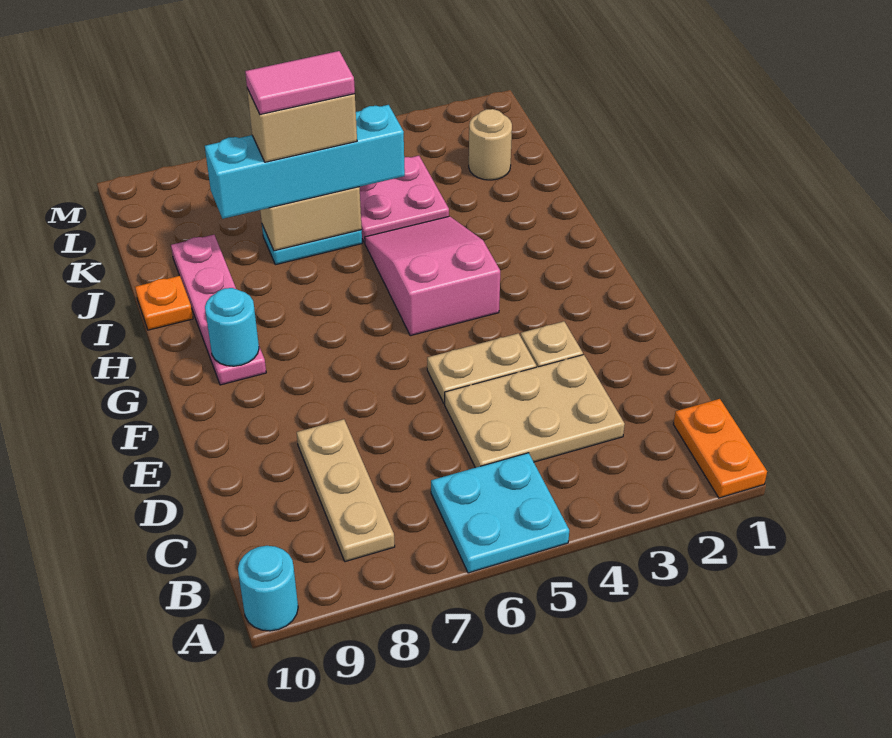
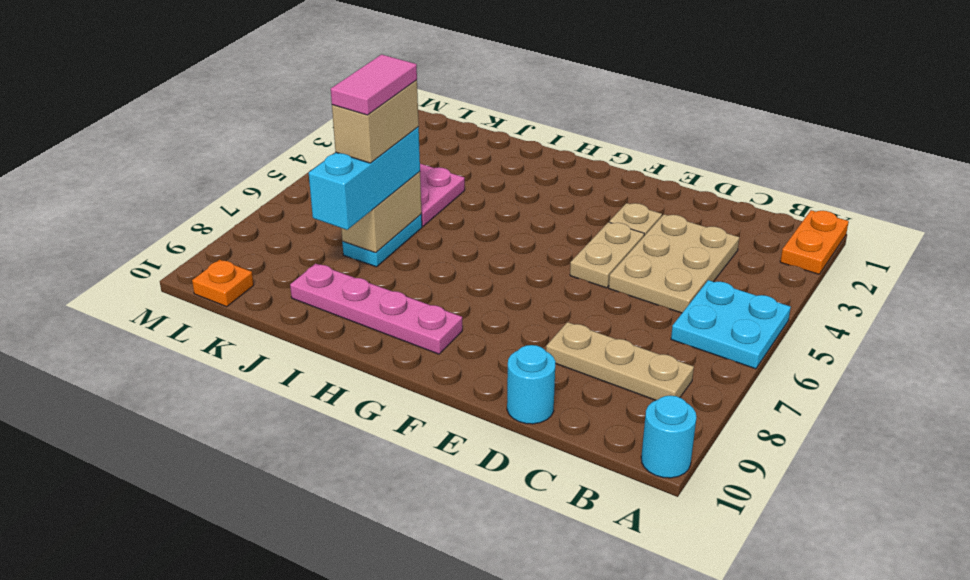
orange plate A1:B1 level 1 -> orange plate A1:A2 level 1
pink slope G4:I5 level 1 top G -> none
cyan round brick G9 level 2 -> cyan round brick D10 level 1
orange plate I10 level 1 -> orange plate L10 level 1
cyan brick J5:J8 level 3 -> cyan brick J6:J8 level 3
tan round brick K2 level 1 -> none

